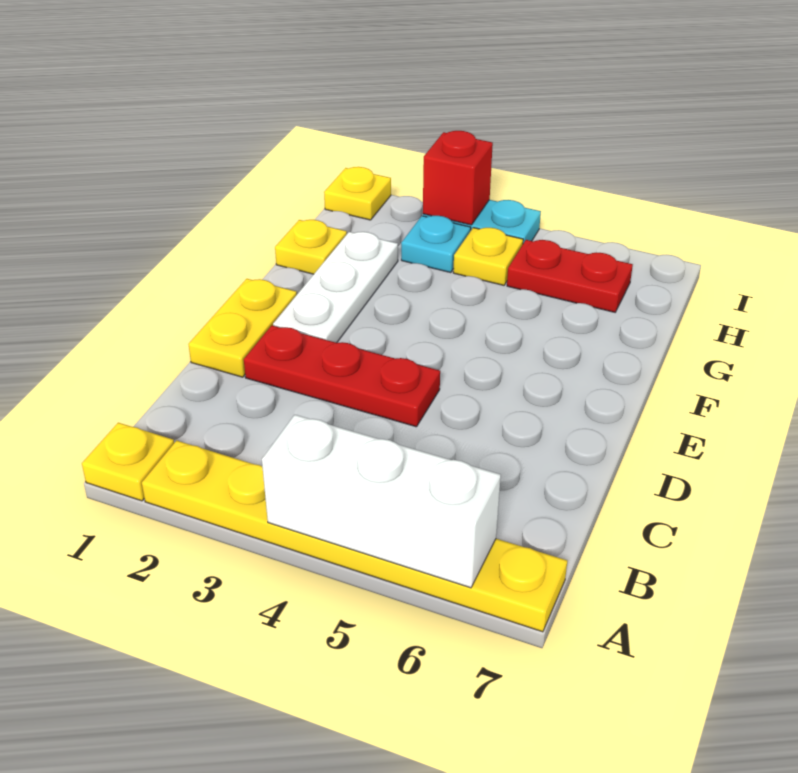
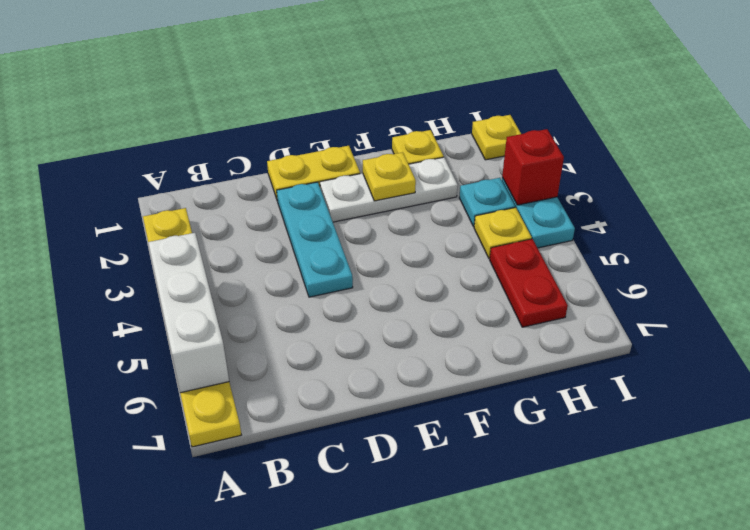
yellow plate A1 level 1 -> yellow plate F2 level 2
red plate D2:D4 level 1 -> cyan plate D2:D4 level 1

